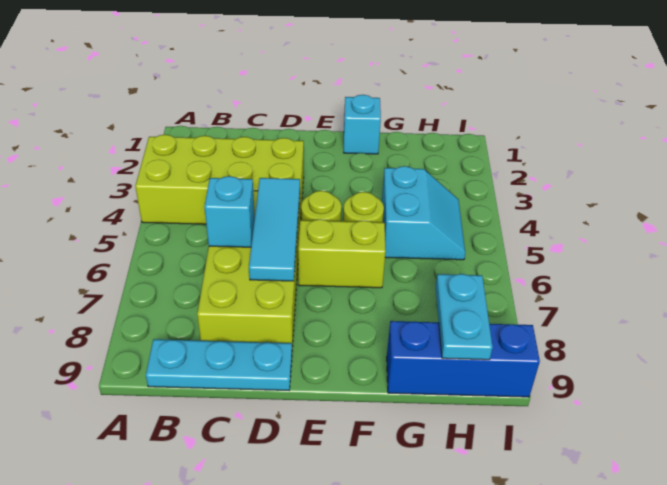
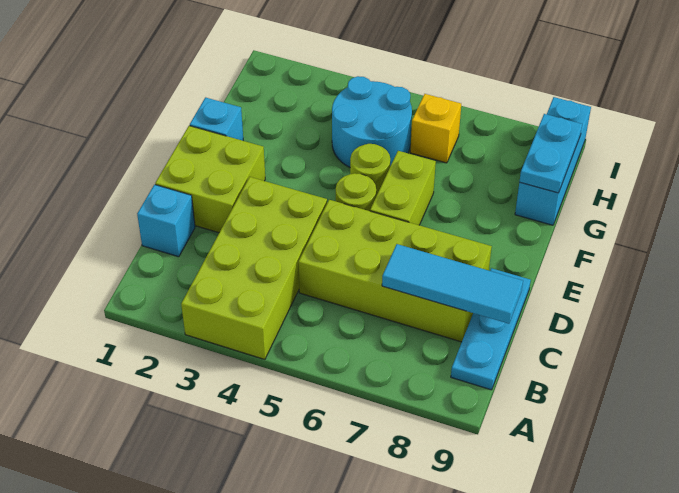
cyan brick C6 level 2 -> cyan brick C1 level 1
none -> lime brick D1:E2 level 1
cyan tile D5:D7 level 2 -> cyan tile C7:C9 level 2
cyan slope G4:H5 level 1 top G -> cyan round brick G4:H5 level 1
blue brick G9:I9 level 1 -> cyan brick G9:I9 level 1
none -> yellow brick H6 level 1
cyan plate H8:H9 level 2 -> cyan plate G9:H9 level 2

